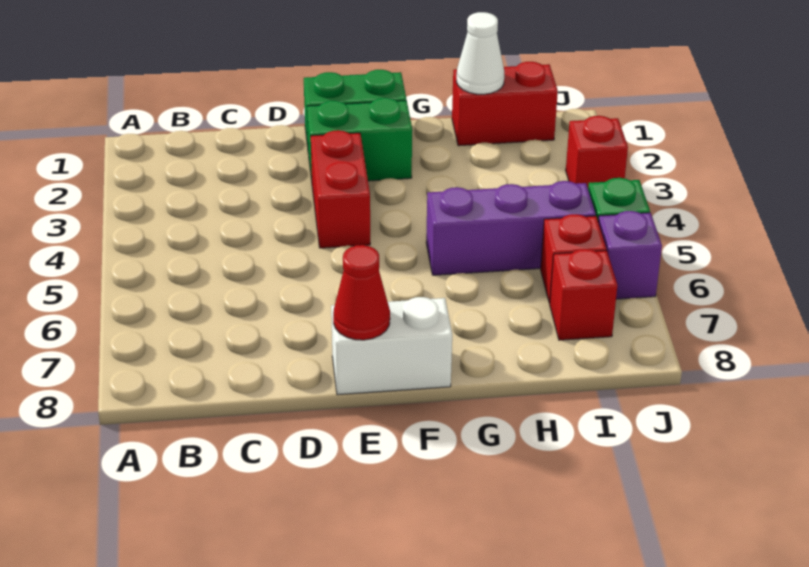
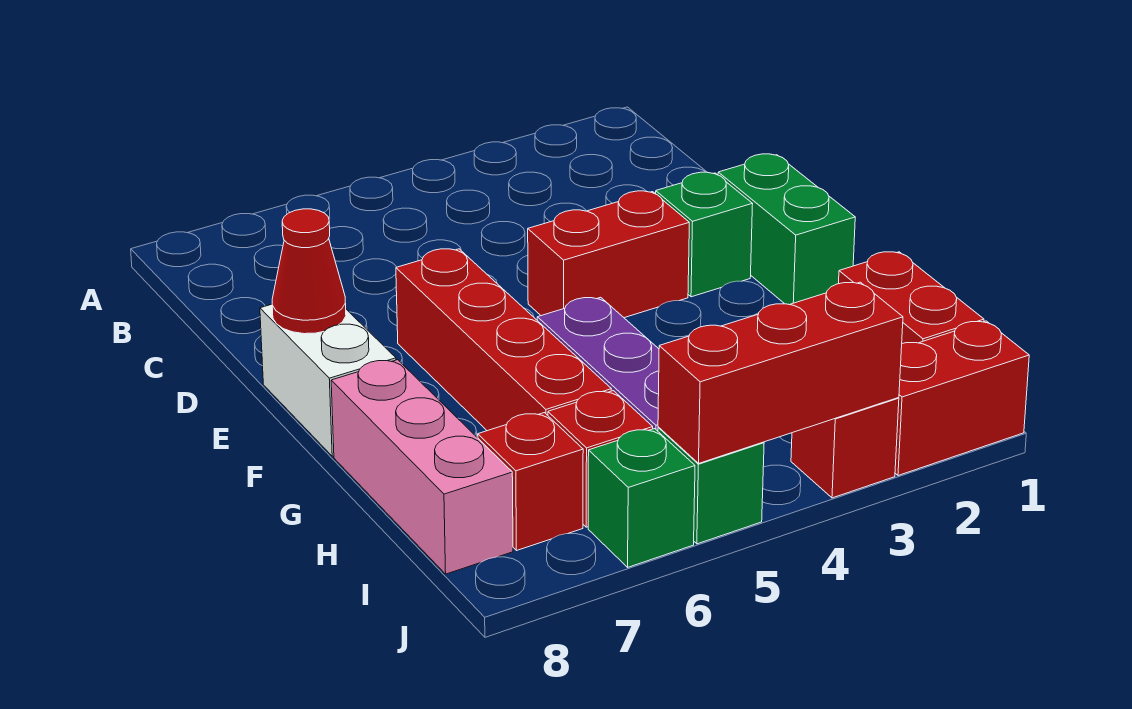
green brick E2:F2 level 1 -> green brick E2 level 1
none -> red brick E6:H6 level 1
none -> pink brick G8:I8 level 1
white cone H1 level 2 -> none
none -> red brick J1:J2 level 1
none -> red brick J3:J5 level 2
purple brick J6 level 1 -> green brick J6 level 1

